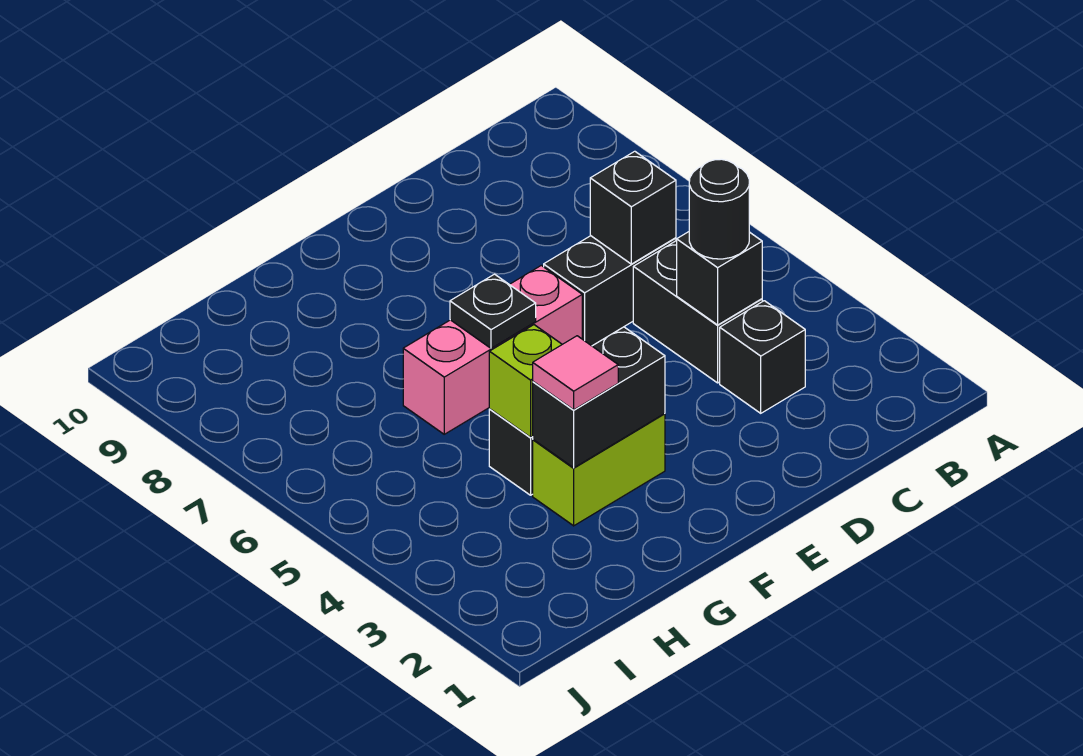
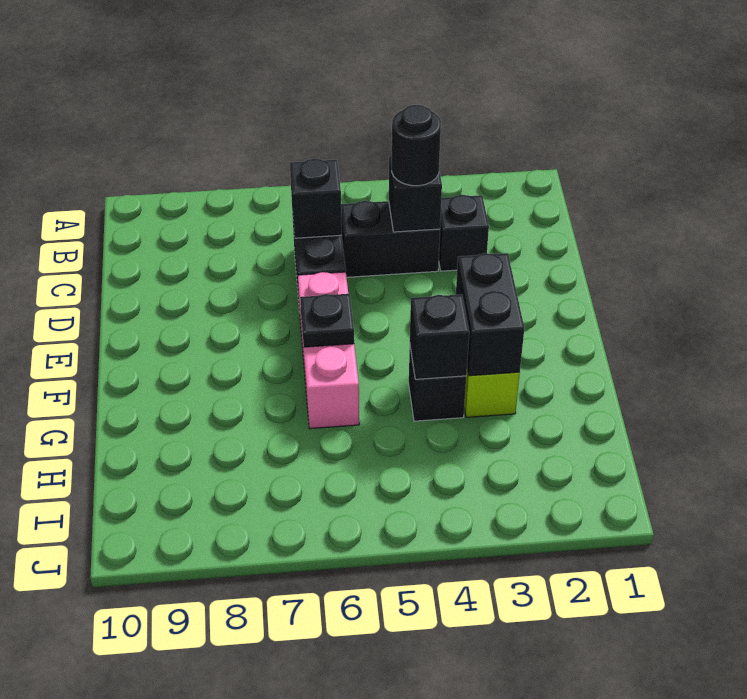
pink tile G3 level 3 -> none
lime brick G4 level 2 -> black brick G4 level 2

